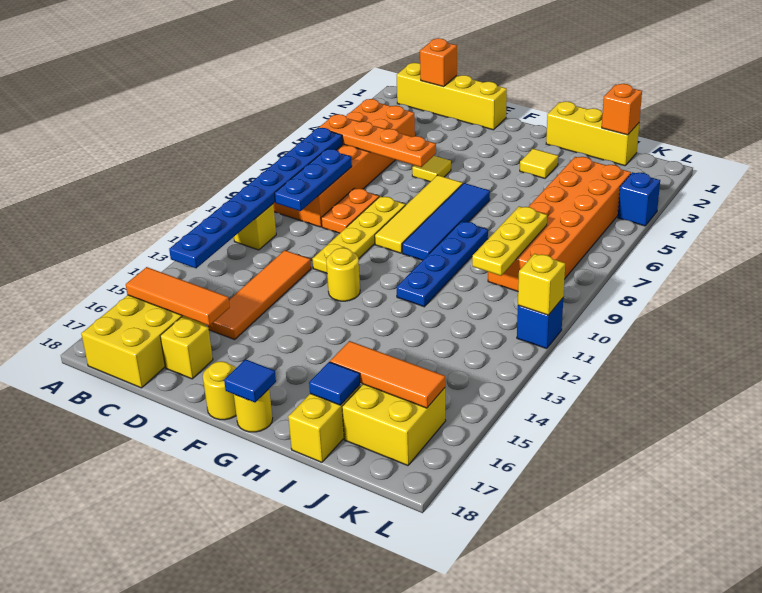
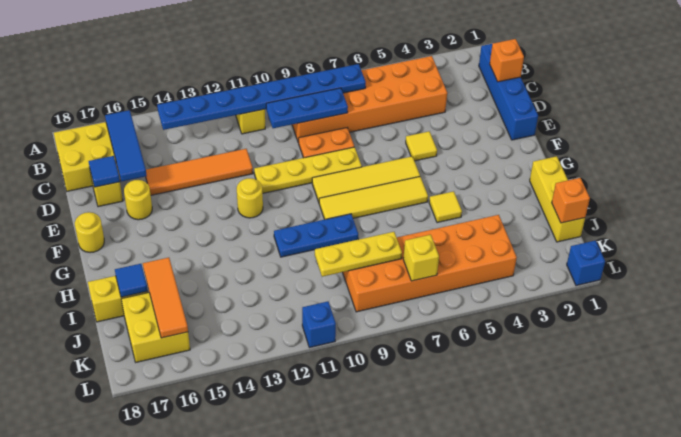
yellow brick B1:E1 level 1 -> blue brick B1:E1 level 1
orange plate B6:E6 level 2 -> none
orange tile B16:D16 level 2 -> blue tile B16:D16 level 2
blue tile G6:G9 level 1 -> yellow tile G6:G9 level 1
yellow round brick G18 level 1 -> yellow round brick E16 level 1
blue tile G18 level 2 -> blue tile D17 level 2
yellow tile H3 level 1 -> yellow tile H5 level 1
blue plate H8:H11 level 1 -> blue plate H9:H11 level 1
blue brick L4 level 1 -> blue brick L1 level 1
yellow brick L11 level 2 -> yellow brick K7 level 2

